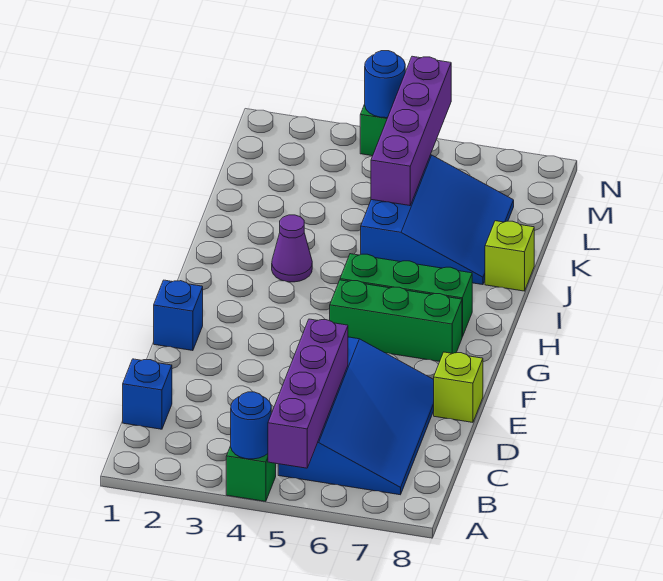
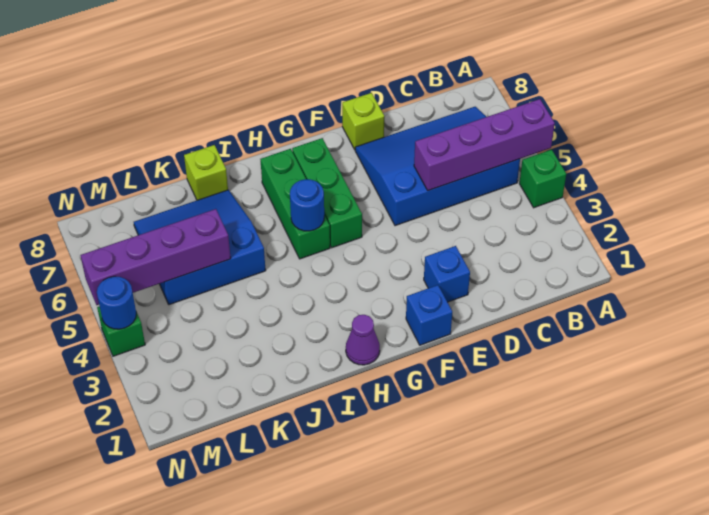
blue round brick A4 level 2 -> blue round brick H5 level 2
blue brick C1 level 1 -> blue brick E2 level 1
purple cone I3 level 1 -> purple cone H1 level 1

